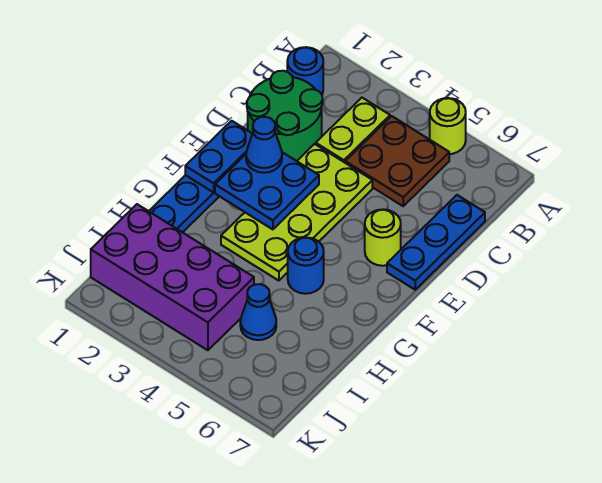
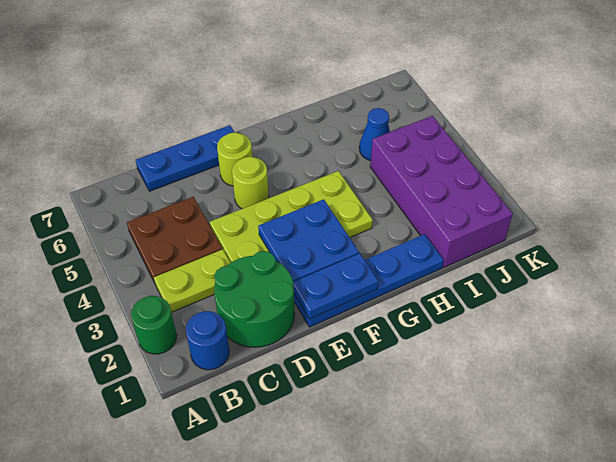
none -> green round brick A2 level 1
lime round brick A5 level 1 -> lime round brick E5 level 1
blue cone E2 level 3 -> none
blue round brick G5 level 1 -> none

